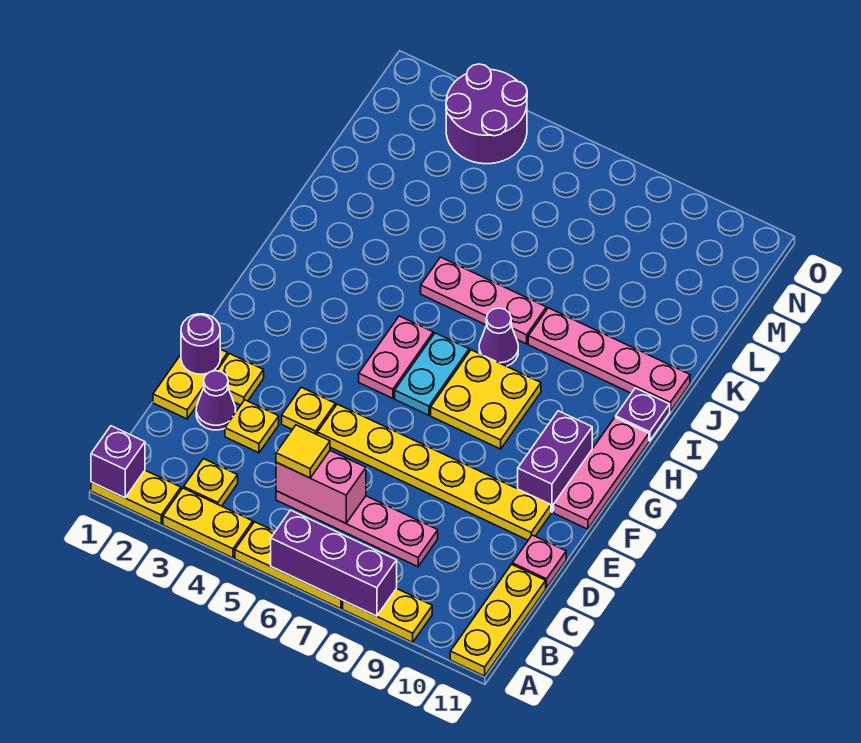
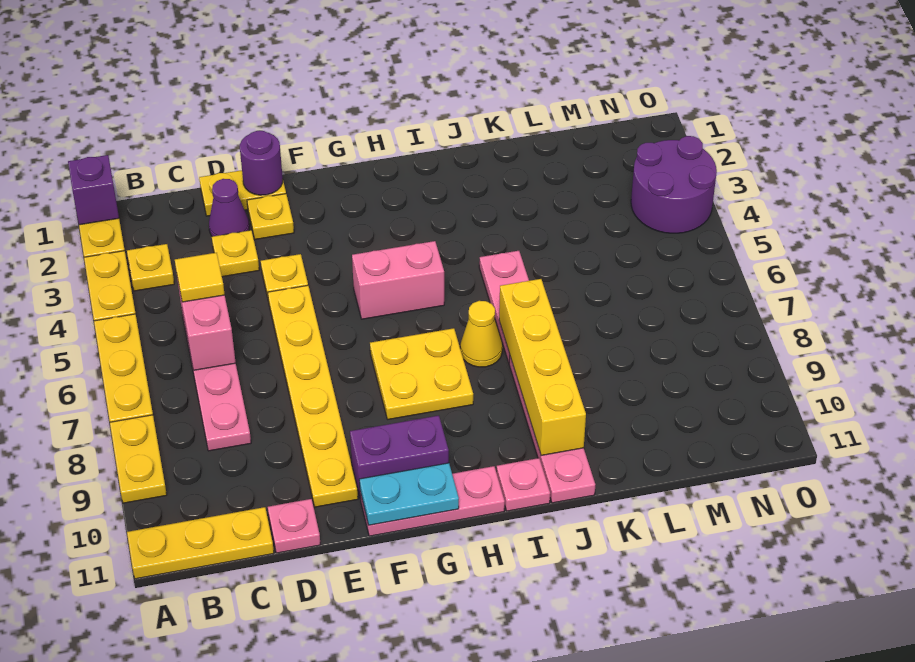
purple brick A6:A8 level 2 -> none
pink plate G5:H5 level 1 -> pink brick G5:H5 level 1
cyan plate G6:H6 level 1 -> cyan plate F11:G11 level 2
purple cone I7 level 1 -> yellow cone I7 level 1
purple plate I11 level 1 -> pink plate I11 level 1
none -> yellow brick J7:J10 level 2

